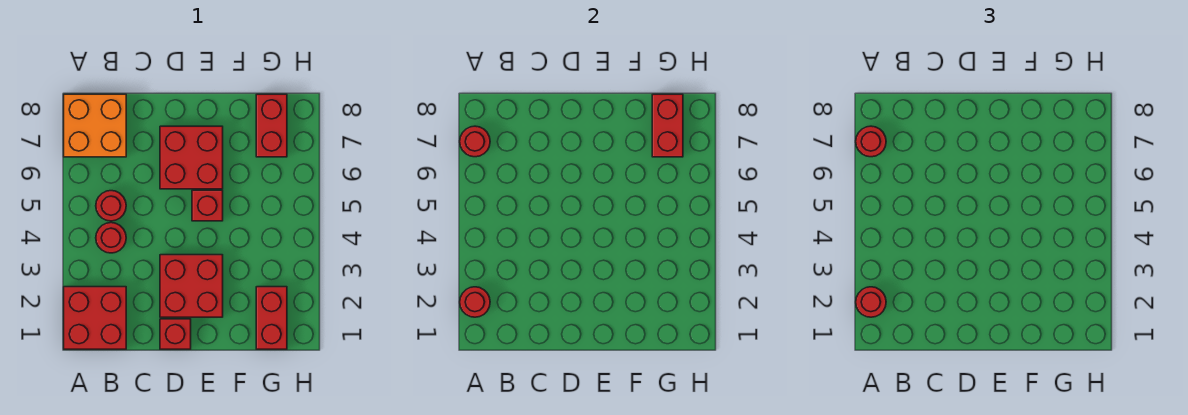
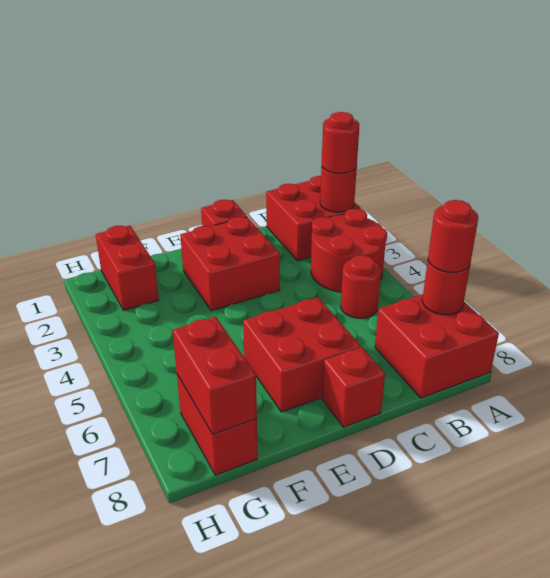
orange brick A7:B8 level 1 -> red brick A7:B8 level 1
red round brick B4 level 1 -> red round brick A3:B4 level 1
red brick E5 level 1 -> red brick D8 level 1

